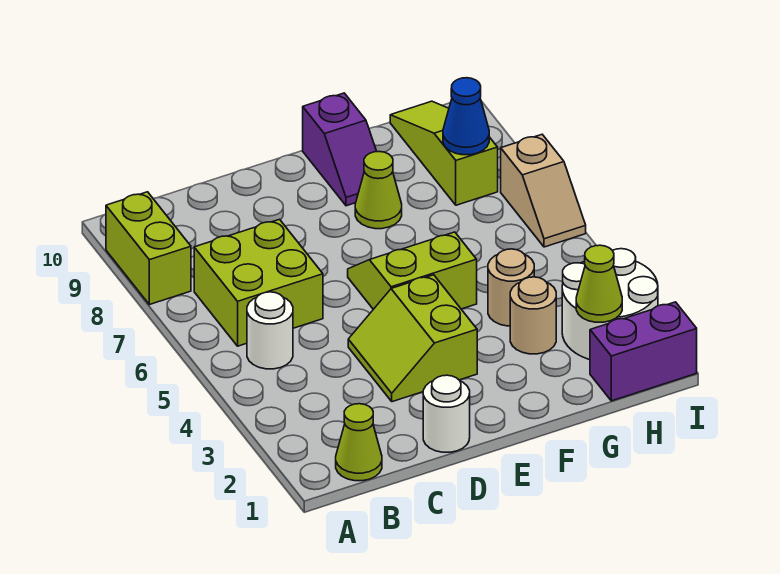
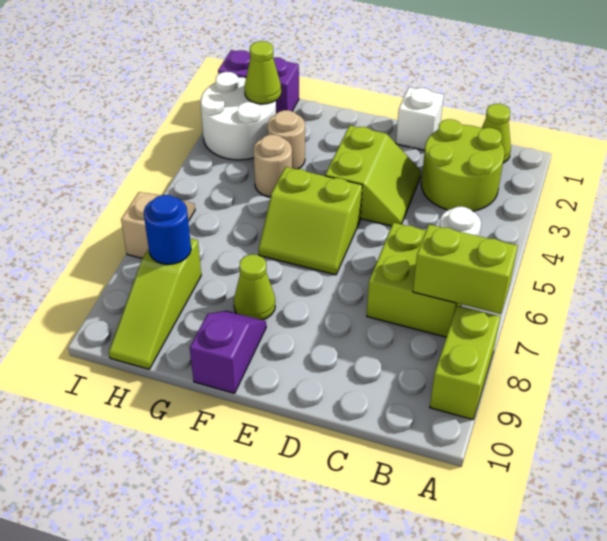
none -> lime brick A7:B7 level 2
none -> lime round brick B2:C3 level 1
white round brick D1 level 1 -> white brick D1 level 1
blue cone H8 level 2 -> blue round brick H8 level 2

